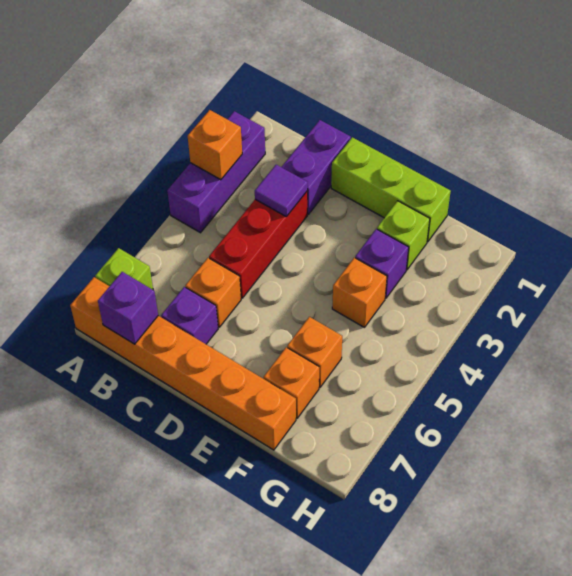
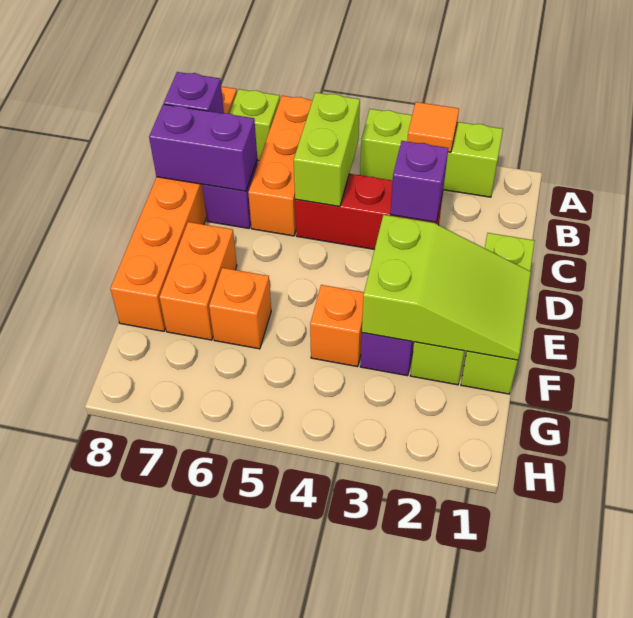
purple brick A2:A4 level 1 -> lime brick A2:A4 level 1
orange brick A3 level 2 -> orange tile A3 level 2
none -> lime brick B5:C5 level 2
purple brick C1:C2 level 1 -> purple brick C7:C8 level 2
purple tile C3 level 2 -> purple brick C3 level 2
orange brick C6 level 1 -> orange brick A6:C6 level 1
none -> lime slope E1:F3 level 2 top 3
orange brick F7 level 1 -> orange brick E7:F7 level 1

